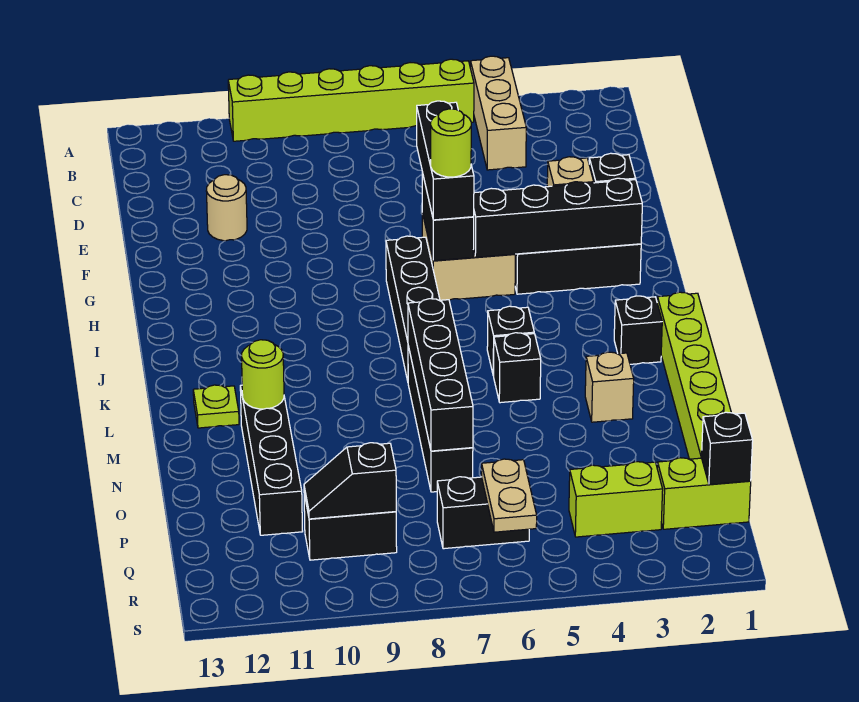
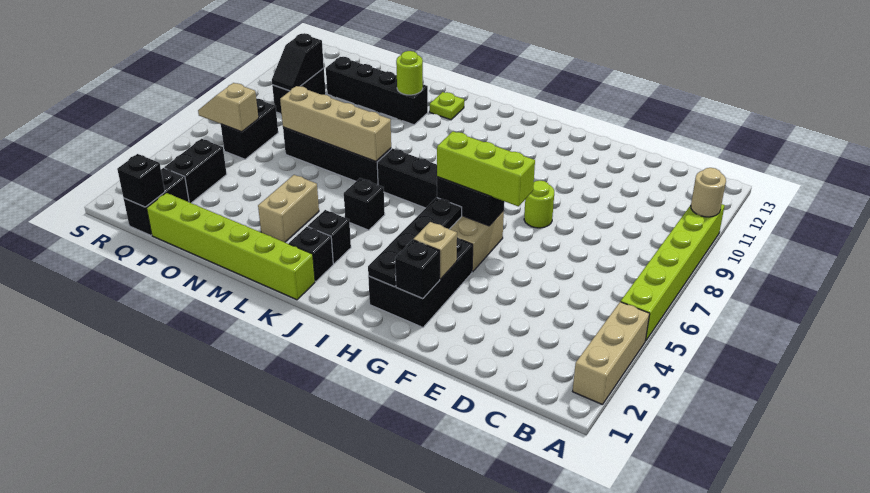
tan brick A4:C4 level 1 -> tan brick A2:A4 level 1
tan round brick E11 level 1 -> tan round brick A10 level 2
black brick F6:H6 level 3 -> lime brick F6:H6 level 3
black brick H2:H5 level 2 -> black plate H2:H5 level 2
lime round brick H6 level 4 -> lime round brick F8 level 1
black brick L5 level 1 -> black brick K3 level 1
black brick L7:O7 level 2 -> tan brick L7:O7 level 2
tan brick M3 level 1 -> tan brick M3:M4 level 1
lime brick Q1:Q2 level 1 -> black brick Q1:Q2 level 1
lime brick Q3:Q4 level 1 -> black brick Q3:Q4 level 1
tan plate Q6:R6 level 2 -> tan slope Q6:R6 level 2 top Q
black slope Q9:Q10 level 2 top 9 -> black slope Q9:Q10 level 2 top 10

